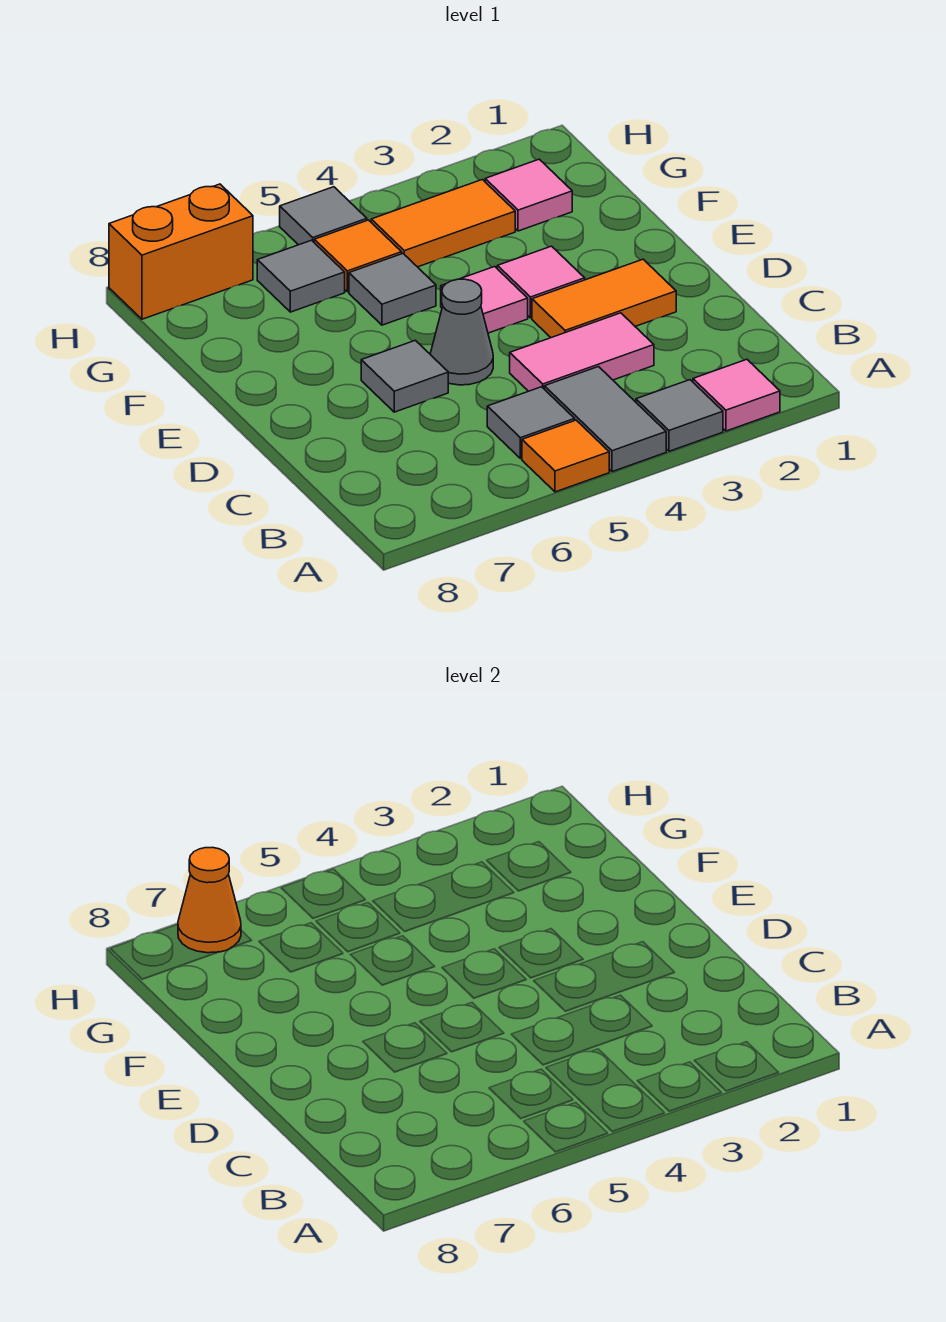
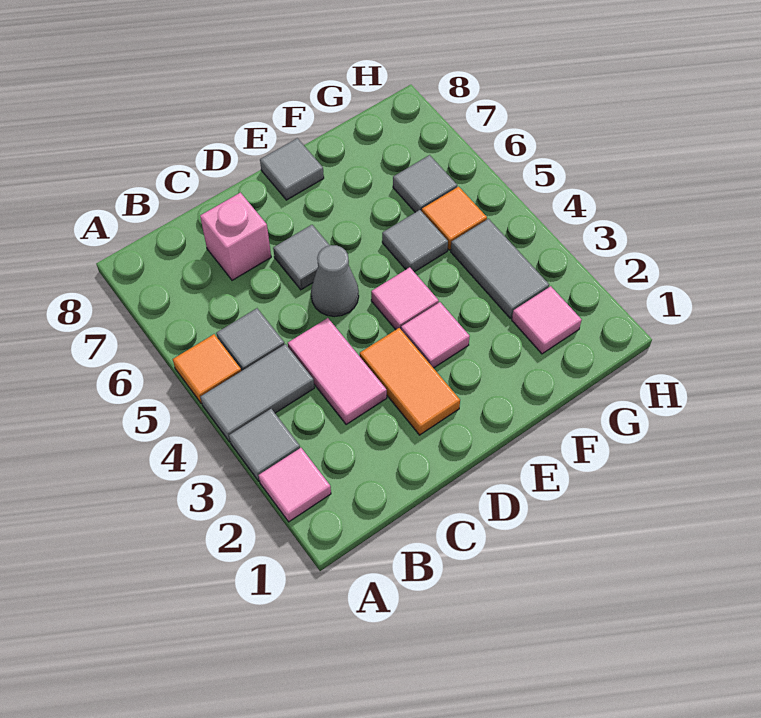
none -> pink brick C7 level 1
orange tile G3:G4 level 1 -> grey tile G3:G4 level 1
grey tile H5 level 1 -> grey tile E8 level 1
orange brick H7:H8 level 1 -> none
orange cone H7 level 2 -> none

